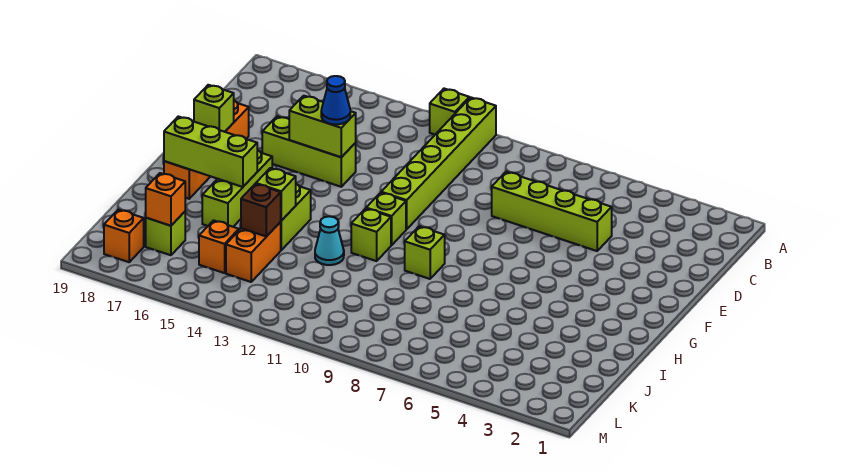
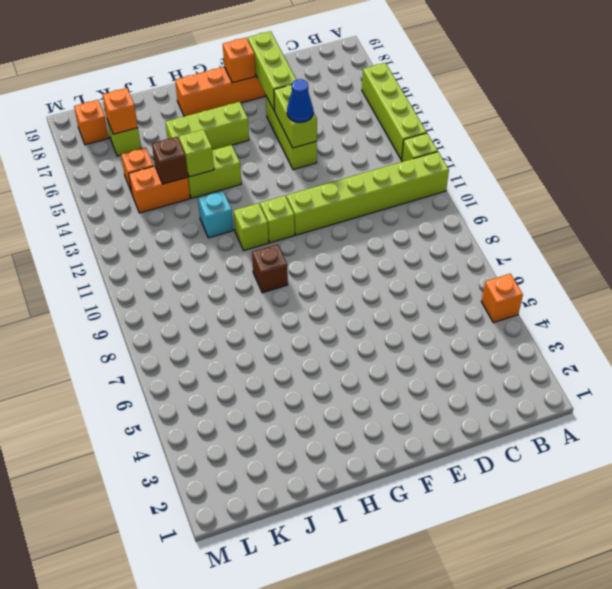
none -> orange brick A5 level 1
lime brick D5:D8 level 1 -> lime brick A13:A16 level 1
lime brick F18 level 2 -> orange brick F18 level 2
lime brick H9 level 1 -> brown brick H9 level 1
lime brick H16:H18 level 2 -> lime brick E16:E18 level 2
cyan cone I12 level 1 -> cyan brick I12 level 1

